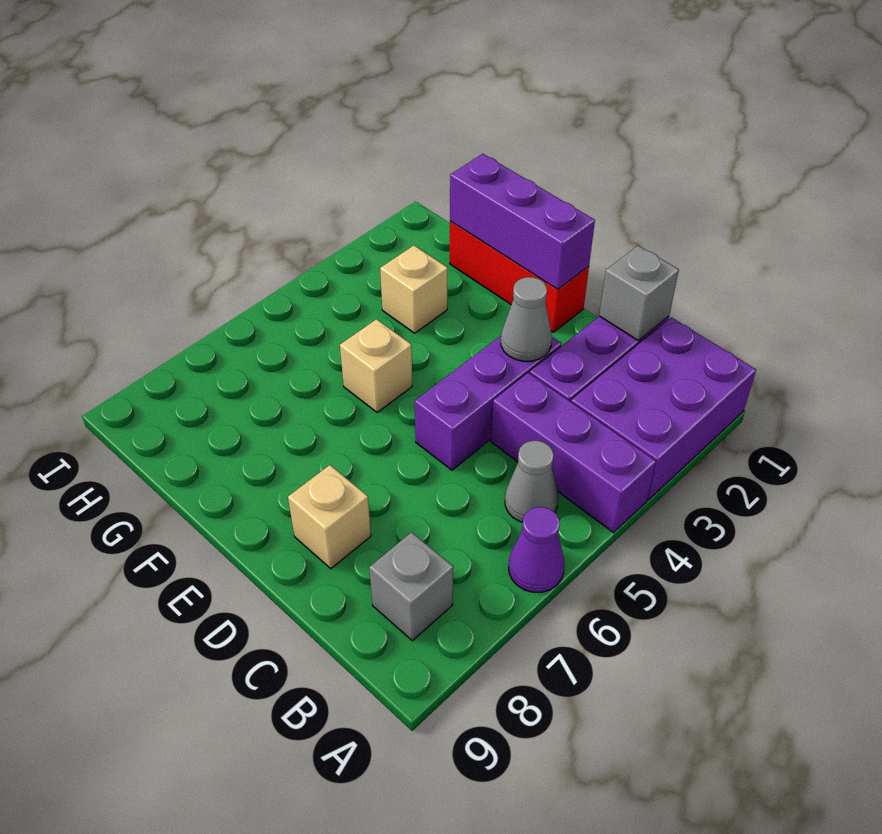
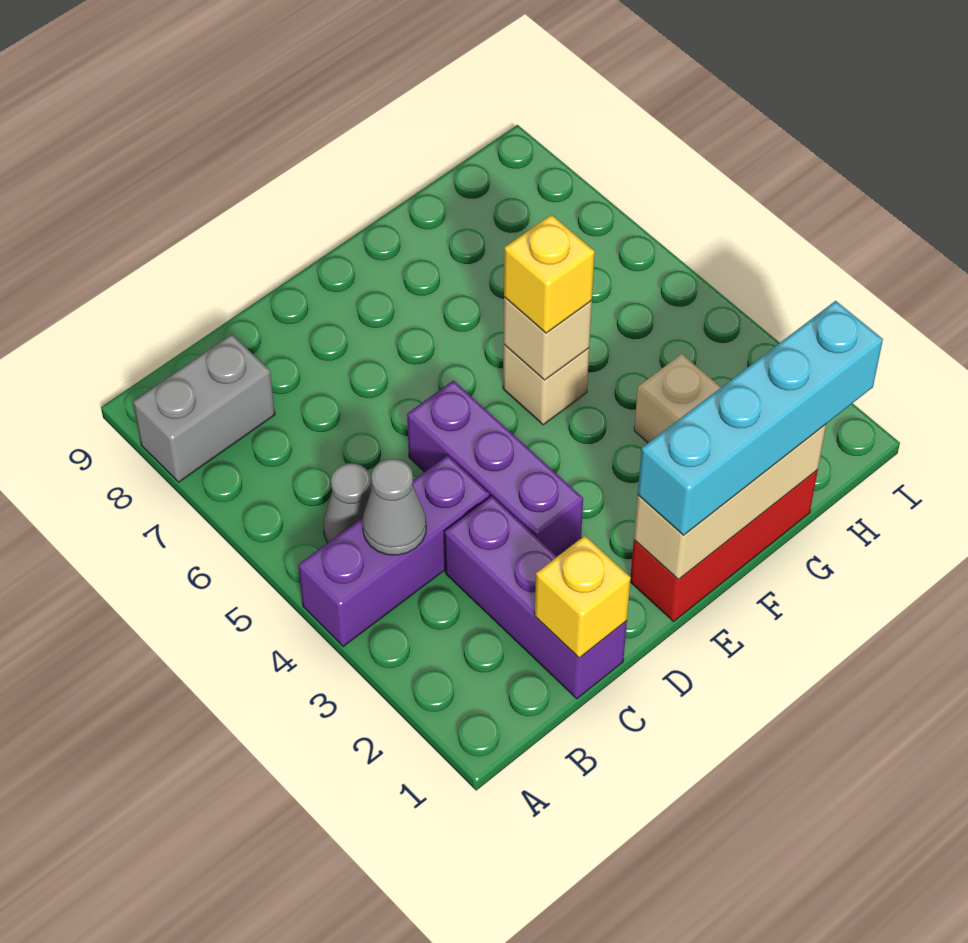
purple brick A1:B3 level 1 -> none
purple cone A6 level 1 -> none
grey brick B8 level 1 -> grey brick A8:B8 level 1
grey brick C1 level 2 -> yellow brick C1 level 2
grey cone D3 level 2 -> grey cone B4 level 2
tan brick D8 level 1 -> tan brick F5 level 2
purple brick E1:G1 level 2 -> tan brick E1:G1 level 2
none -> cyan brick E1:H1 level 3
none -> yellow brick F5 level 3

